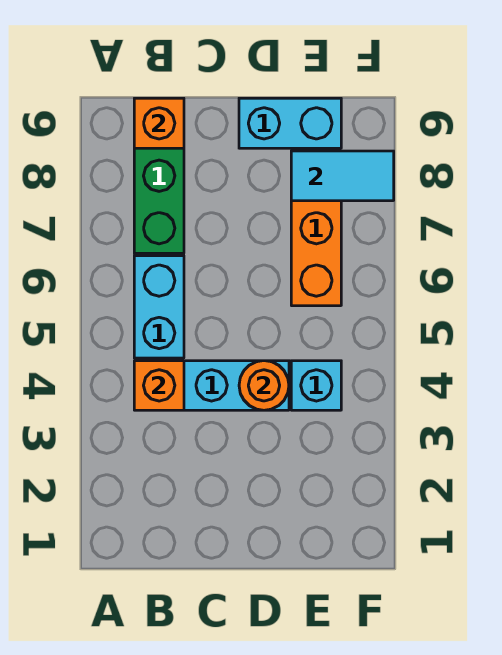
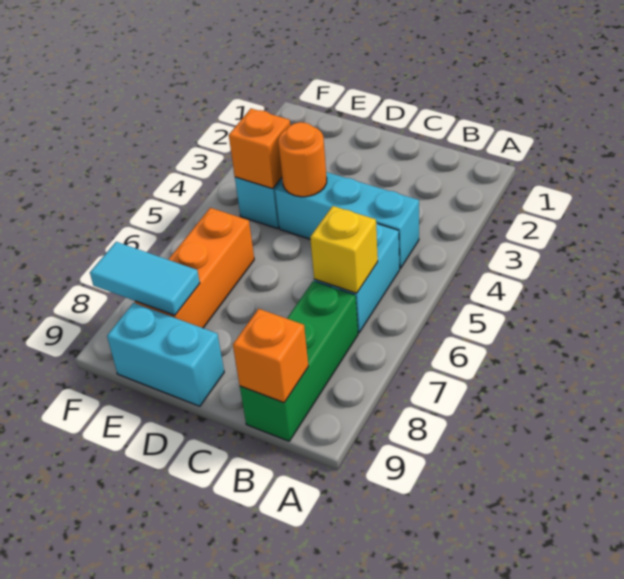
orange brick B4 level 2 -> orange brick E4 level 2
none -> yellow brick B6 level 2

